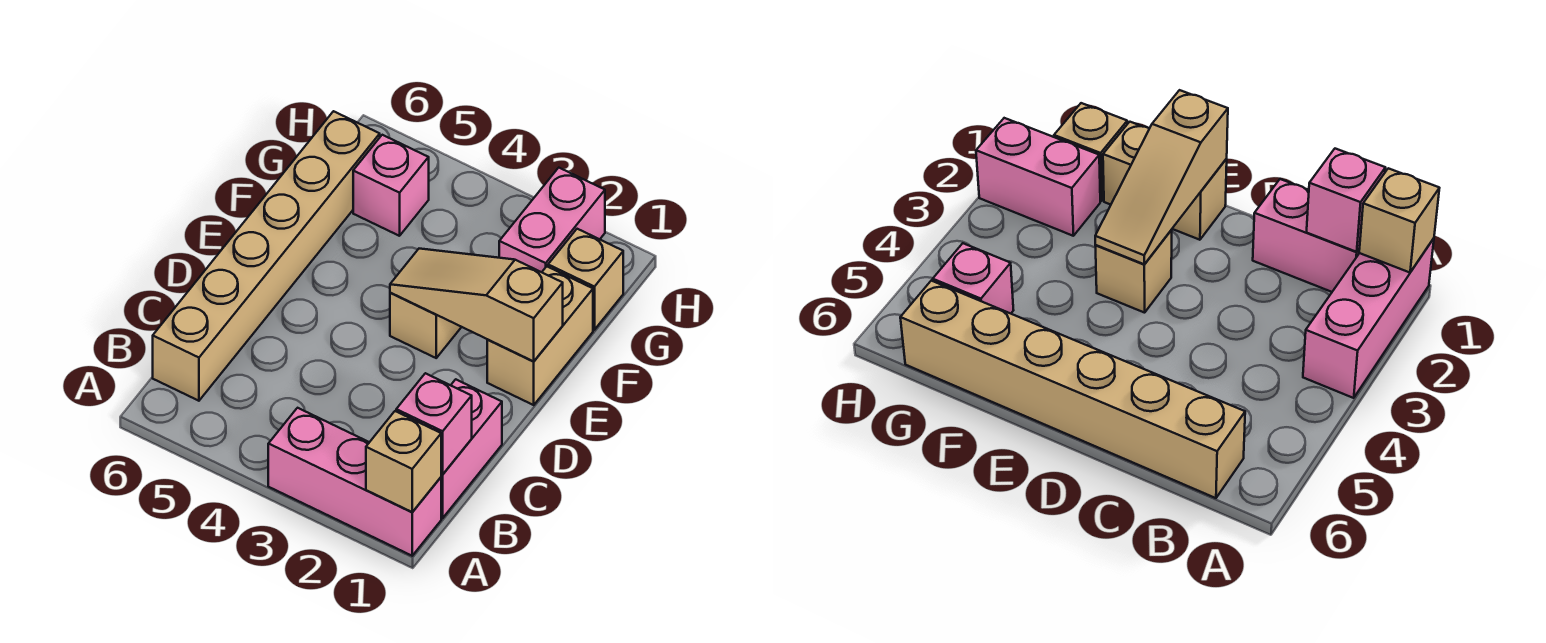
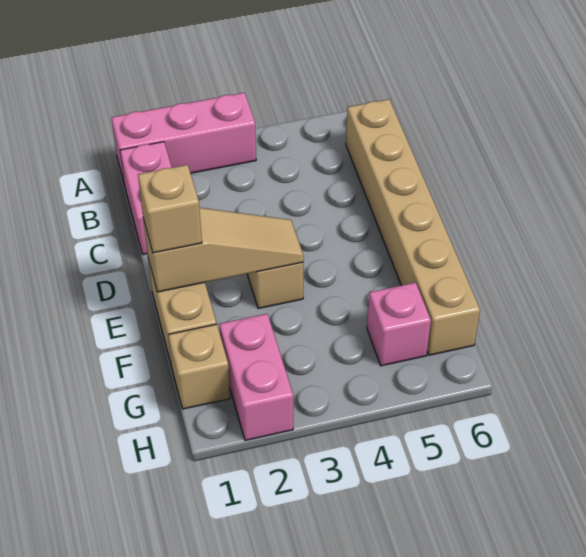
tan brick A1 level 2 -> tan brick E1 level 3
pink brick B1 level 2 -> none

